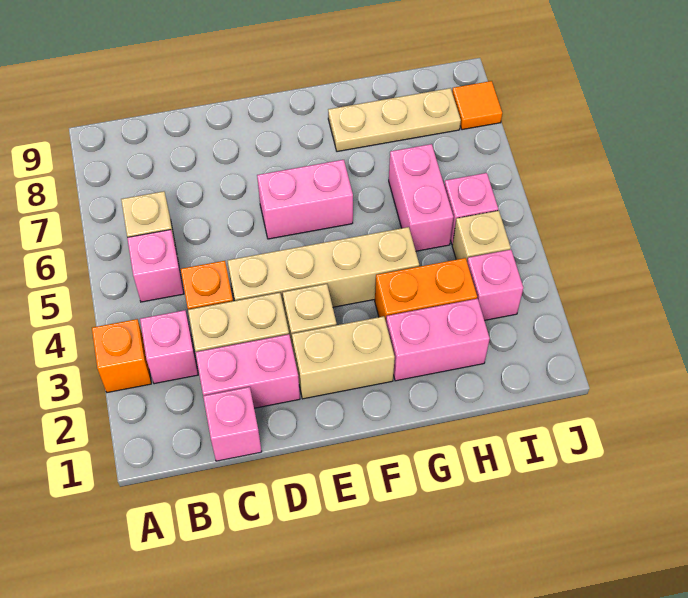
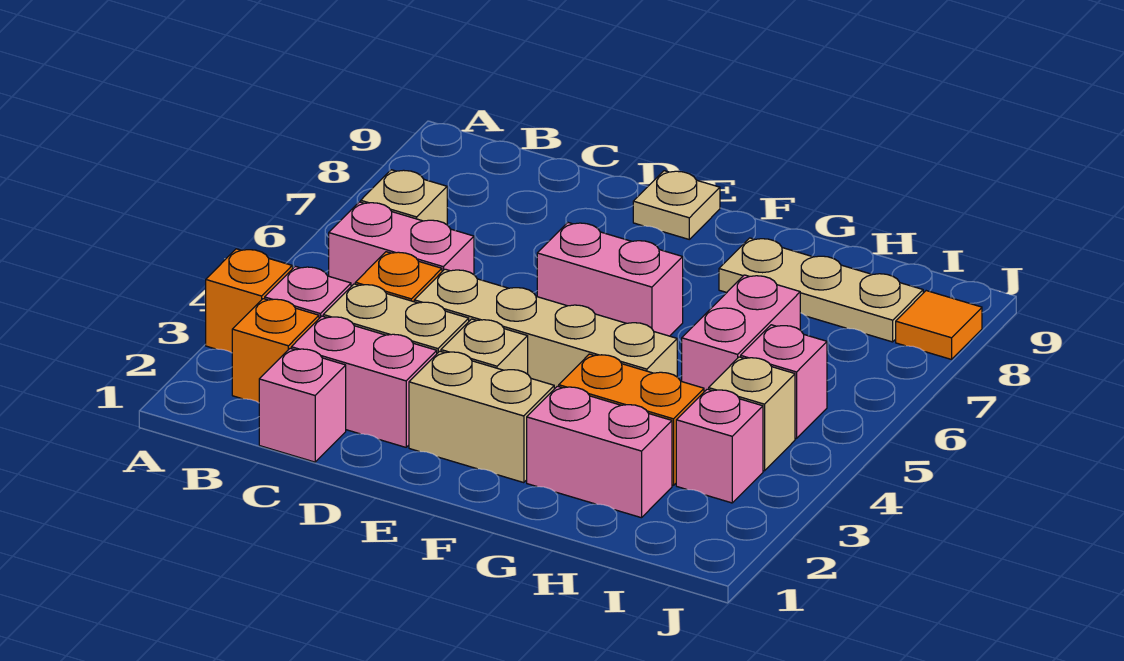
none -> orange brick B2 level 1
pink brick B5 level 1 -> pink brick B5:C5 level 1
none -> tan plate E9 level 1

